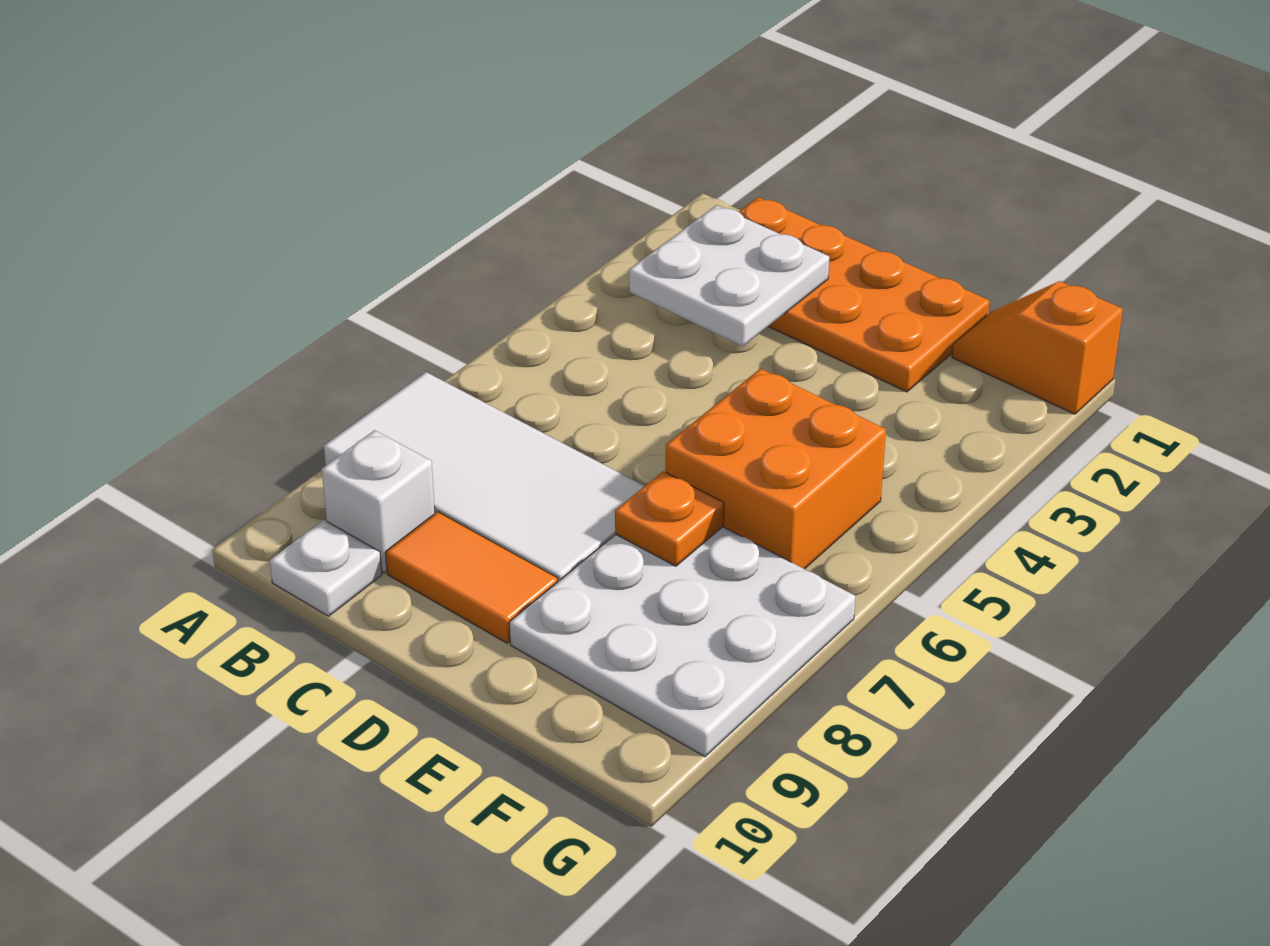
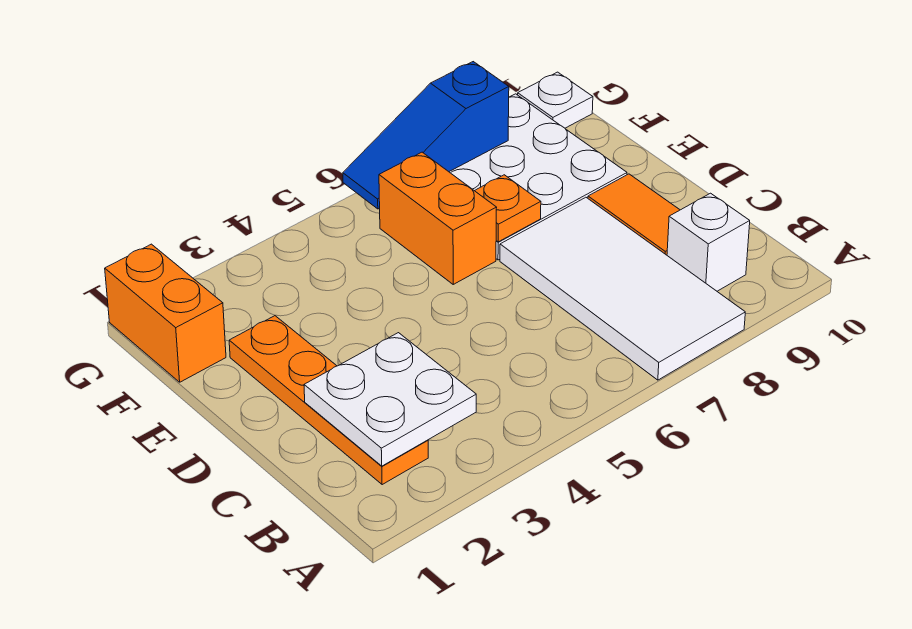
orange plate B1:E2 level 1 -> orange plate B2:E2 level 1
white plate B10 level 1 -> white plate G10 level 1
orange brick E5:F6 level 1 -> orange brick E6:F6 level 1
orange slope F1:G1 level 1 top G -> orange brick F1:G1 level 1
none -> blue slope G6:G8 level 2 top 8

